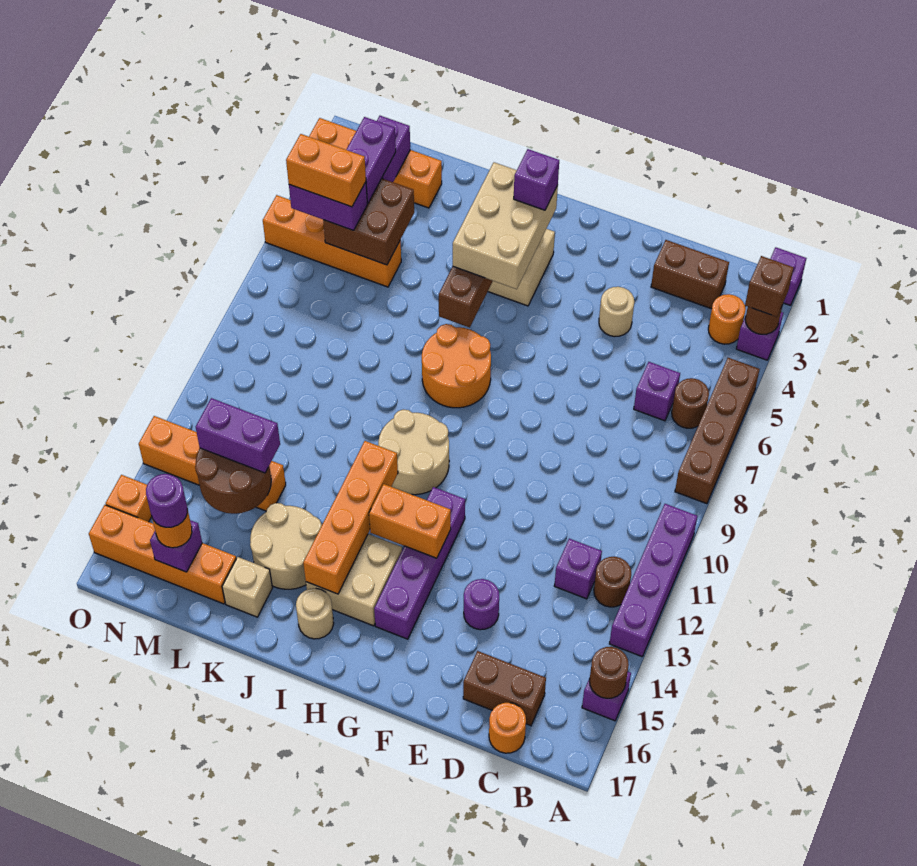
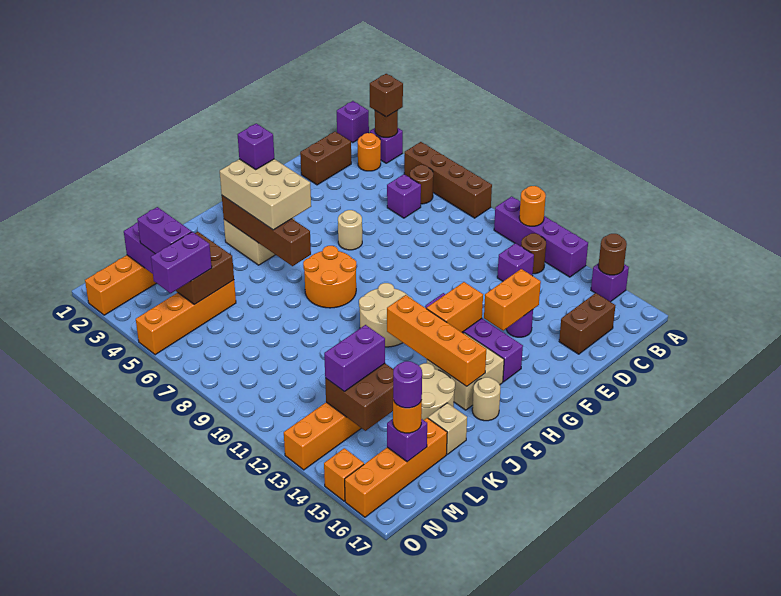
orange round brick C17 level 1 -> orange round brick A11 level 2
tan round brick E4 level 1 -> tan round brick F6 level 1
brown round brick L13:M14 level 2 -> brown brick L13:M14 level 2
orange brick M5:N5 level 4 -> orange brick E14:F14 level 2

